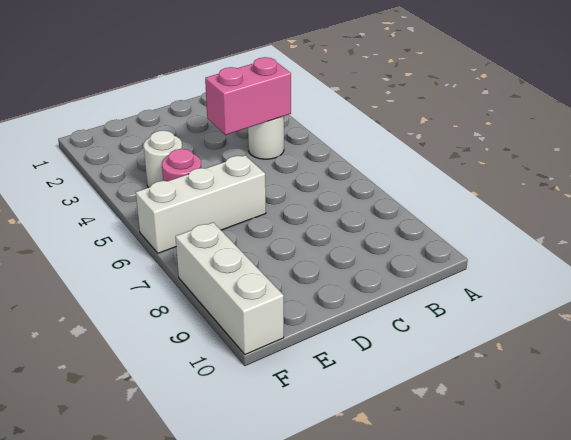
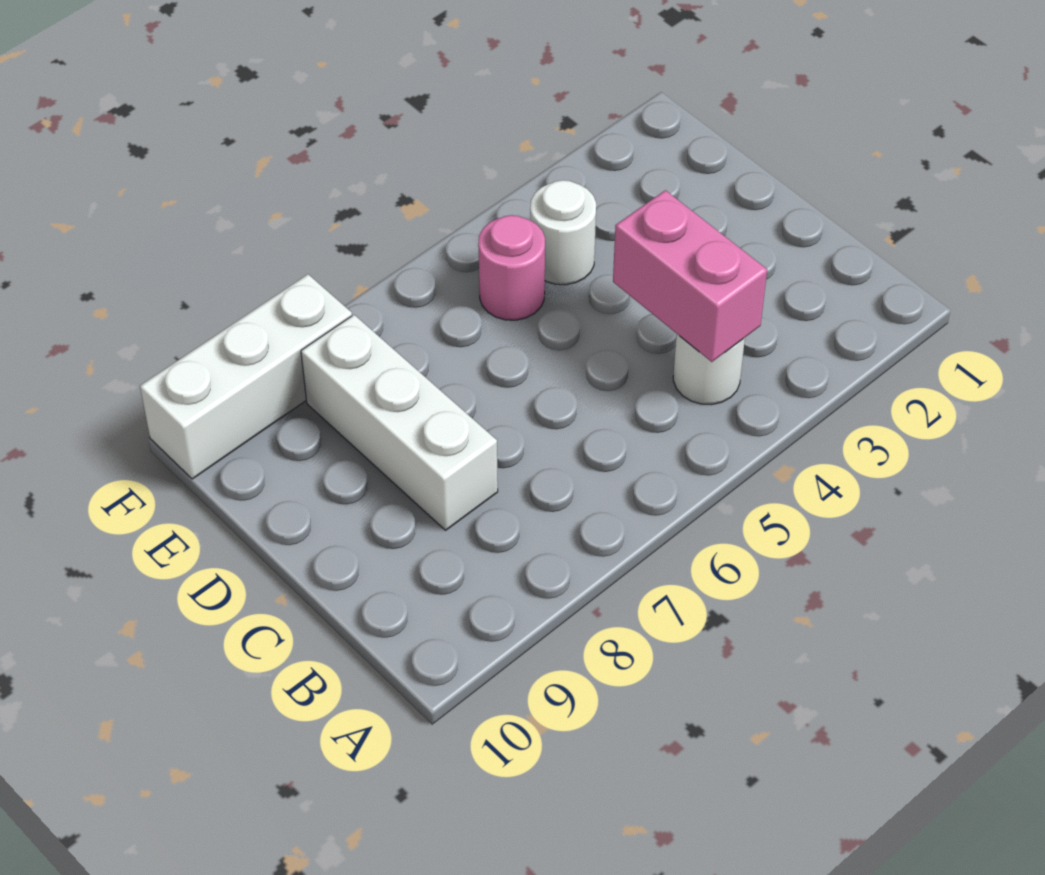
white brick D6:F6 level 1 -> white brick C8:E8 level 1

